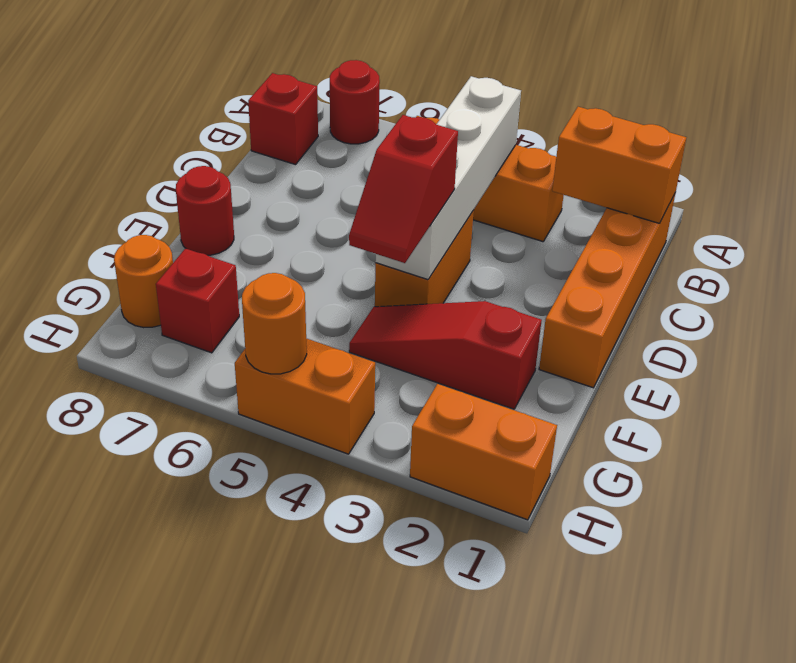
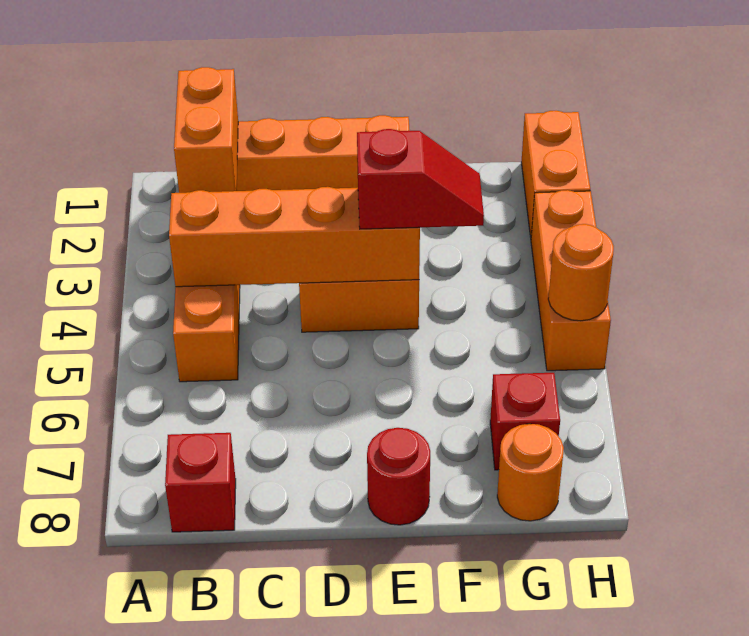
red round brick A7 level 1 -> none
white brick B4:E4 level 2 -> orange brick B4:E4 level 2
red slope F2:F4 level 1 top 2 -> none
orange brick H4:H5 level 1 -> orange brick H3:H5 level 1

